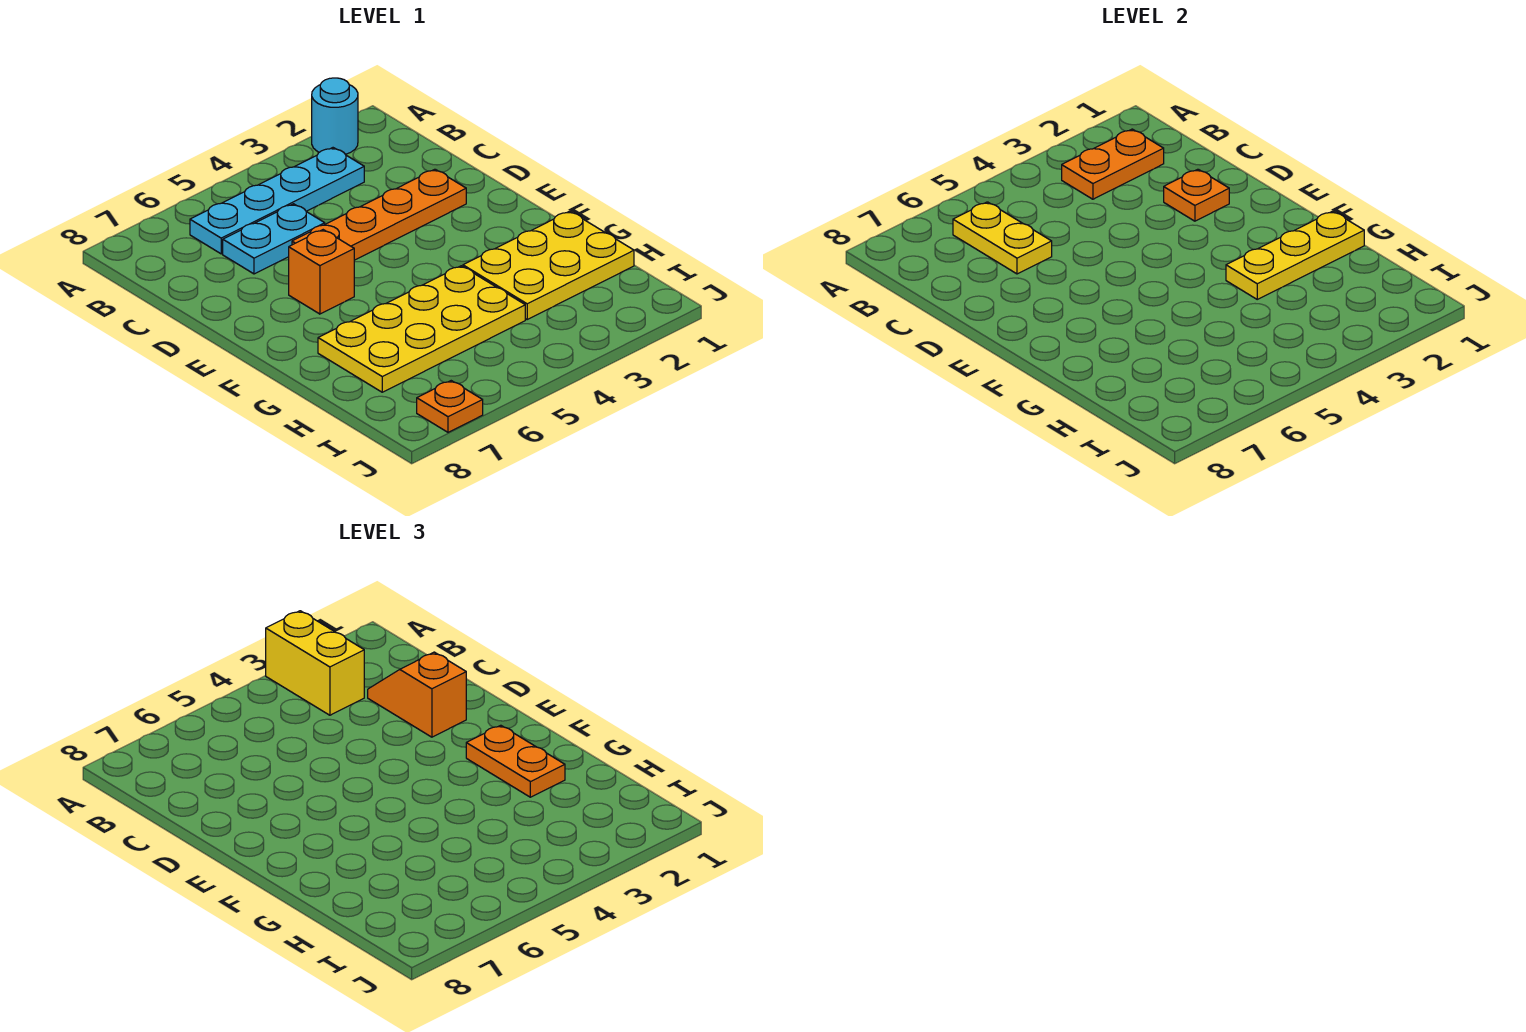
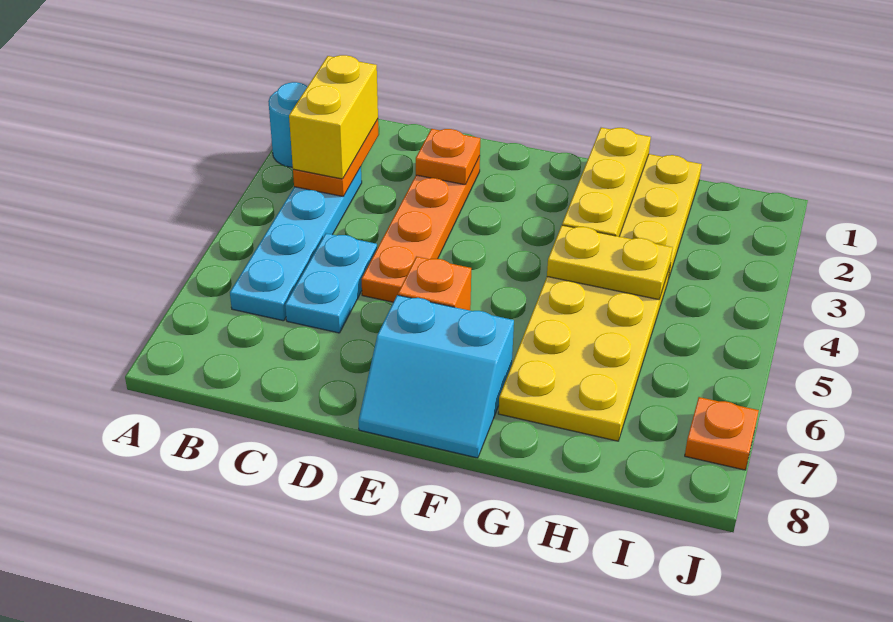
yellow brick A3:B3 level 3 -> yellow brick B2:B3 level 3
yellow plate B6:C6 level 2 -> yellow plate G4:H4 level 2
orange slope C2:D2 level 3 top D -> none
none -> cyan slope E7:F8 level 1 top 7
orange plate F2:G2 level 3 -> none

